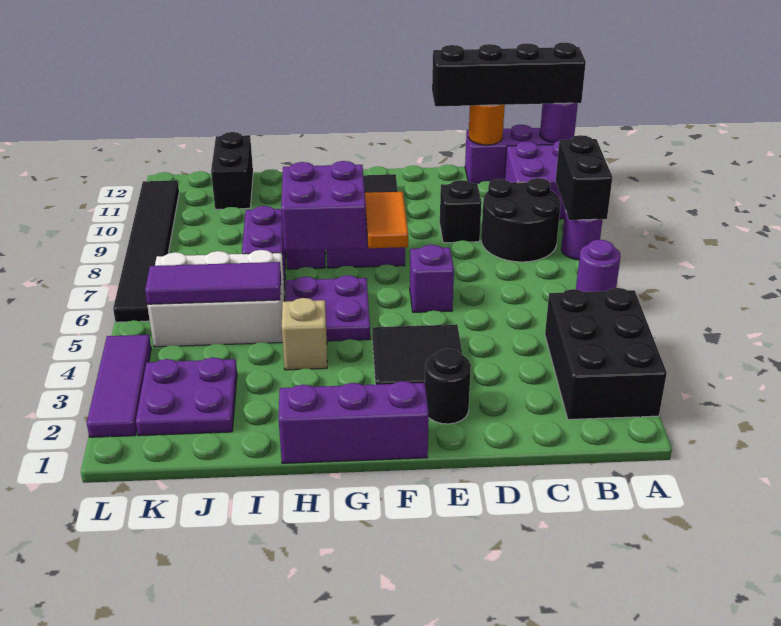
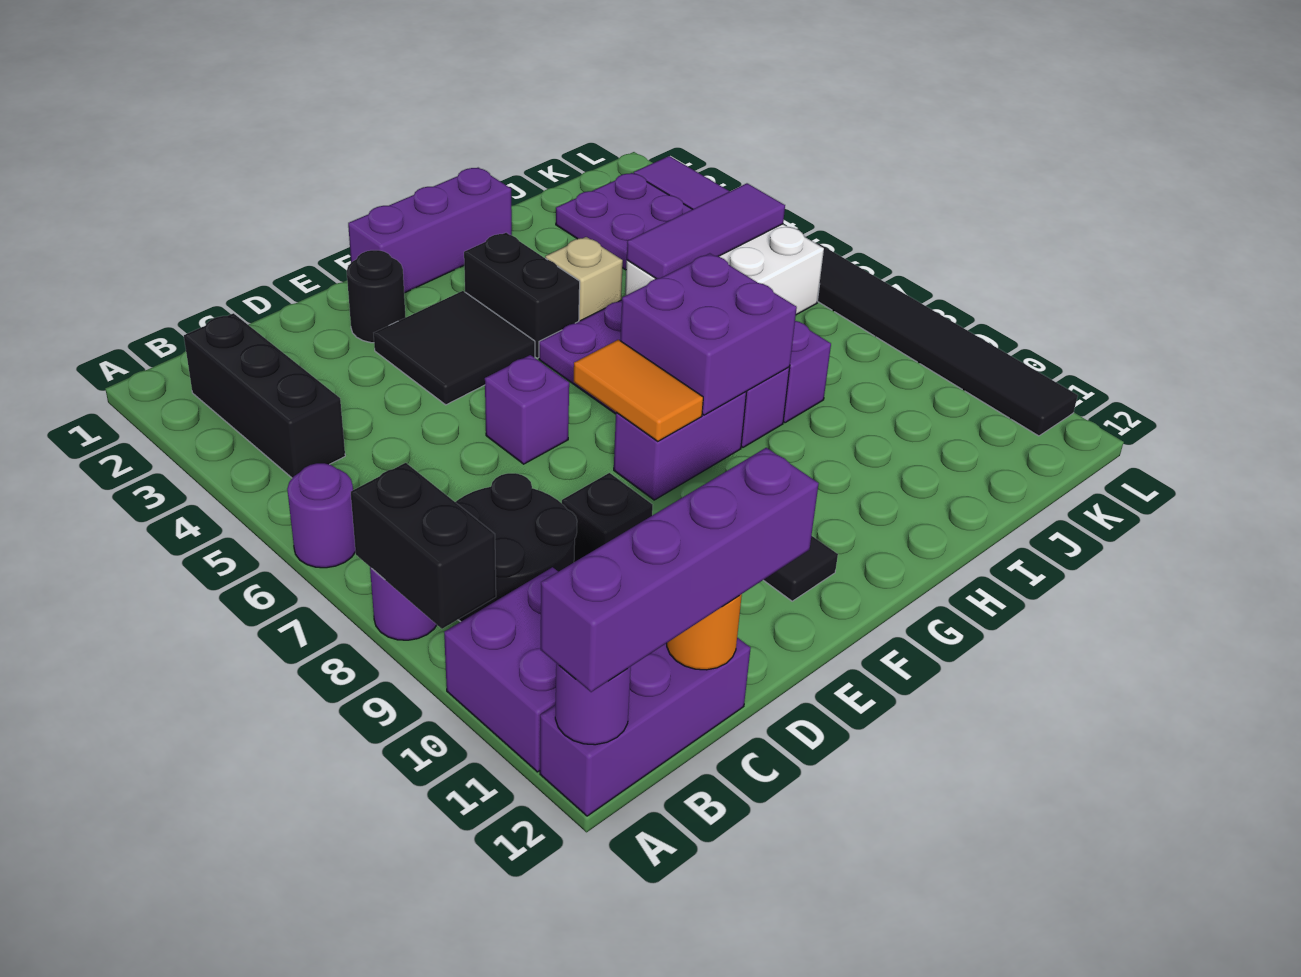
black brick A2:B4 level 1 -> black brick B2:B4 level 1
black brick A12:D12 level 3 -> purple brick A12:D12 level 3
black brick J11:J12 level 1 -> black brick G3:G4 level 1

